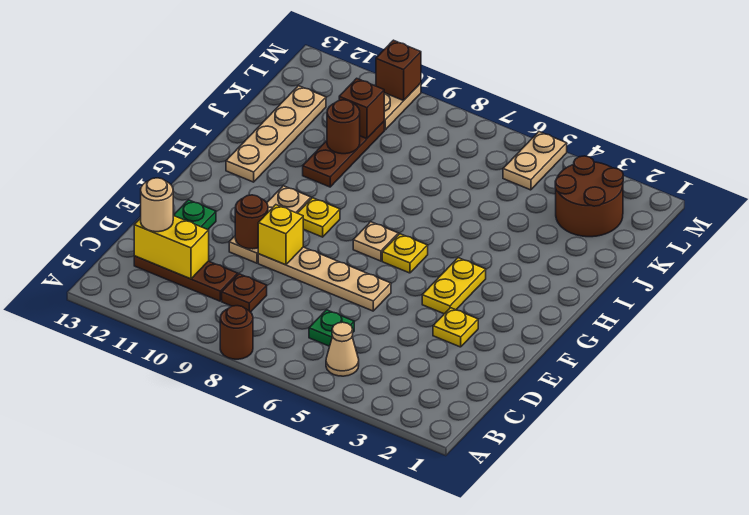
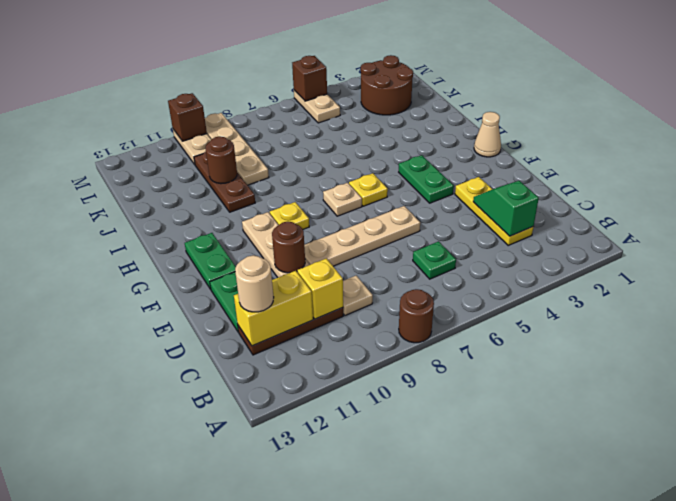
tan cone B5 level 1 -> tan cone G1 level 1
none -> green slope C3:D3 level 2 top C
brown plate C9 level 1 -> tan plate C9 level 1
yellow plate E3 level 1 -> yellow plate C3:E3 level 1
yellow brick E9 level 2 -> yellow brick C10 level 2
yellow plate F4:G4 level 1 -> green plate F4:G4 level 1
none -> green plate F12:G12 level 1
tan plate H12:K12 level 1 -> tan plate J9:M9 level 1
brown brick K10 level 2 -> brown brick M5 level 2

